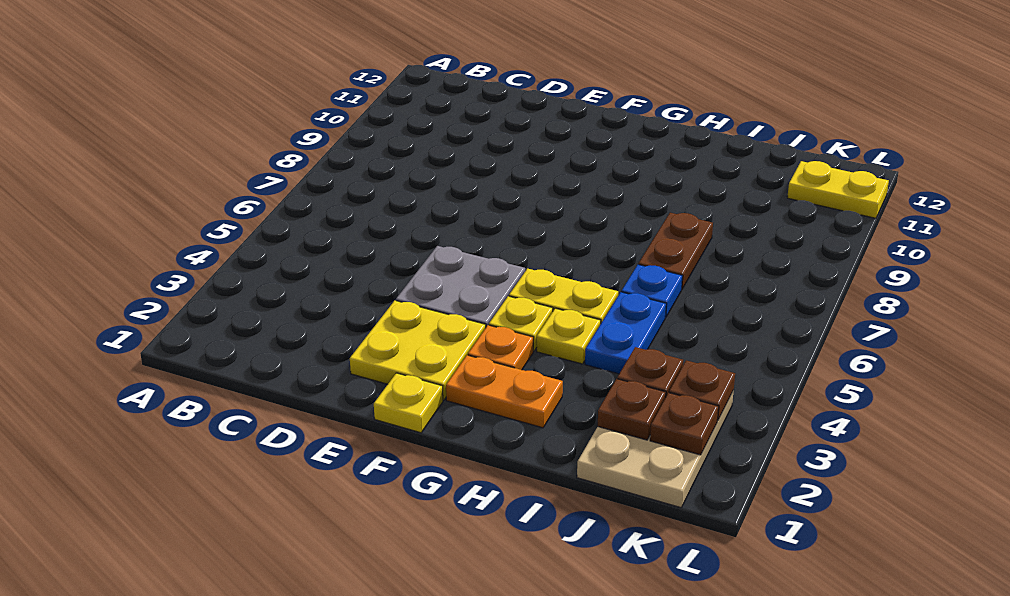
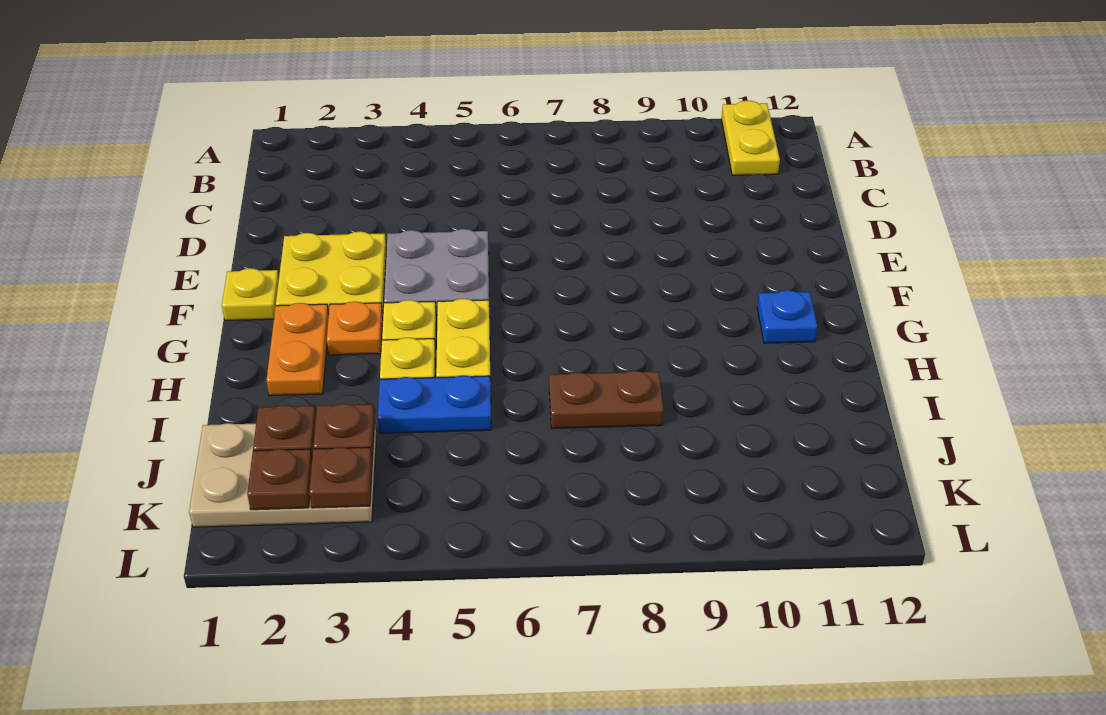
blue plate I6 level 1 -> blue plate G11 level 1
yellow plate K11:L11 level 1 -> yellow plate A11:B11 level 1

